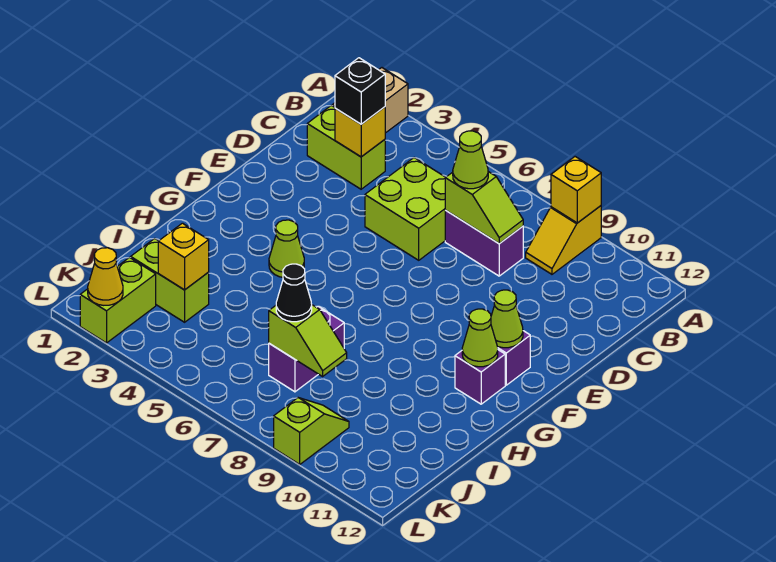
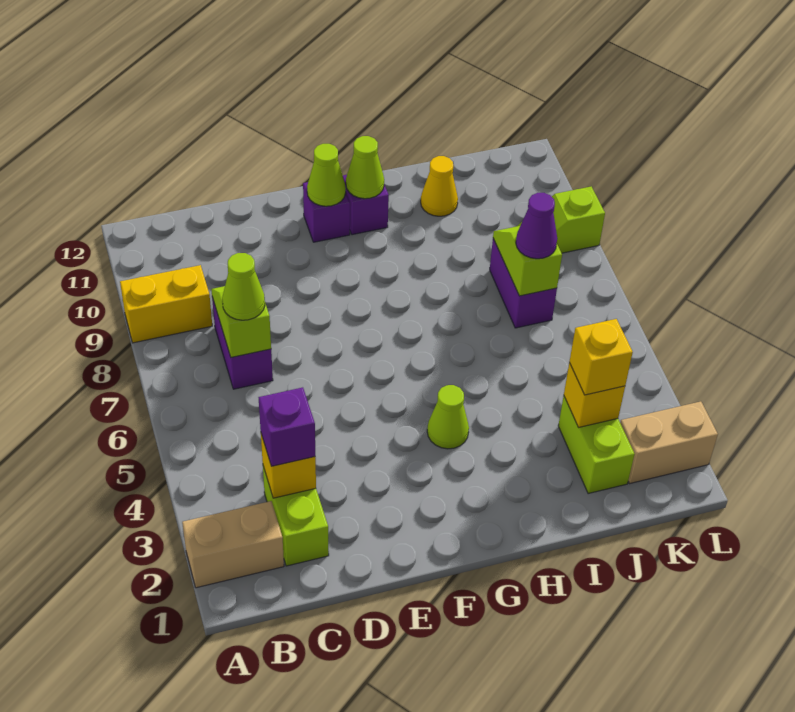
yellow slope A9:B9 level 1 top A -> yellow brick A9:B9 level 1
yellow brick A9 level 2 -> yellow brick J3 level 3
black brick C3 level 3 -> purple brick C3 level 3
lime brick C5:D6 level 1 -> none
purple brick I7:J7 level 1 -> purple brick J7:J8 level 1
black cone J7 level 3 -> purple cone J7 level 3
lime brick K2:L2 level 1 -> tan brick K2:L2 level 1
yellow cone L2 level 2 -> yellow cone I11 level 1

